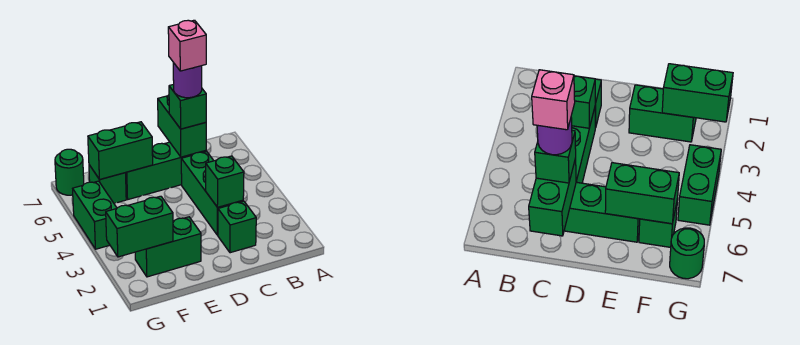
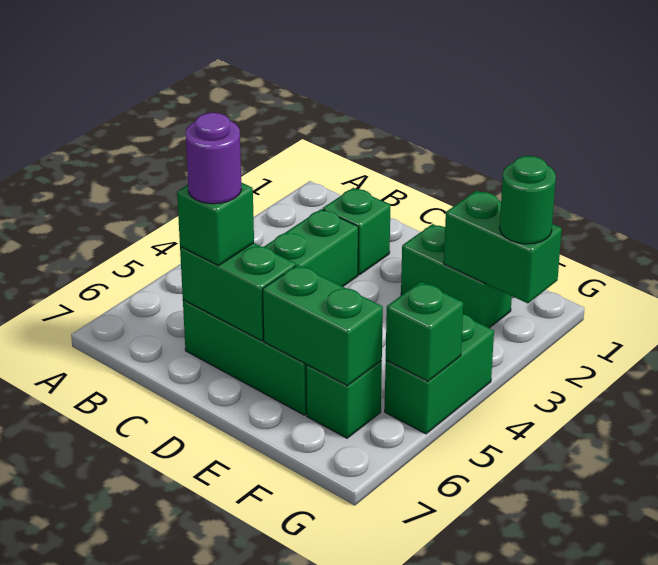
green brick C3 level 2 -> green brick G5 level 2
green brick C6:C7 level 2 -> green brick C6:D6 level 2
pink brick C6 level 5 -> none
green round brick G7 level 1 -> green round brick G2 level 3

